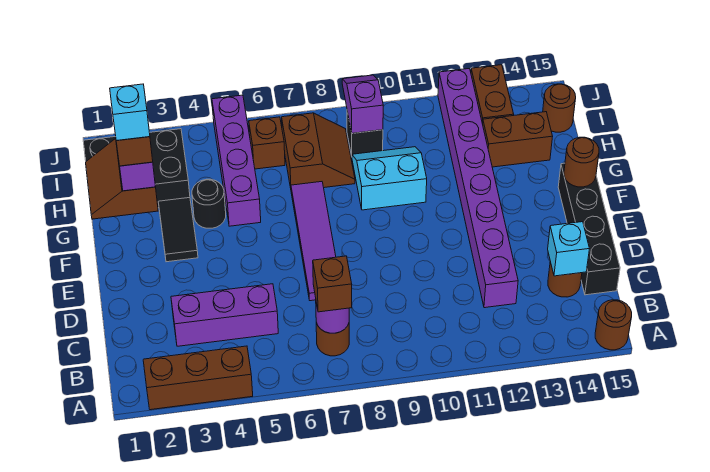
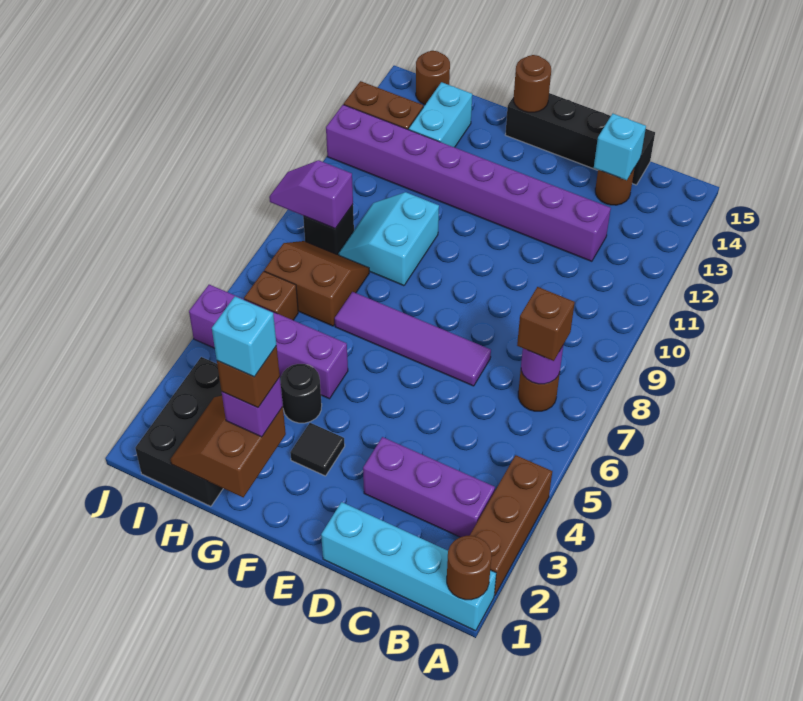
none -> cyan brick A1:D1 level 1
brown round brick A15 level 1 -> brown round brick A1 level 2
purple brick C3:C5 level 1 -> purple brick B3:D3 level 1
black tile F3:G3 level 1 -> black tile F3 level 1
brown slope G1:H2 level 2 top 2 -> brown slope G1:H2 level 2 top G
brown brick H13:H14 level 1 -> cyan brick H13:H14 level 1

